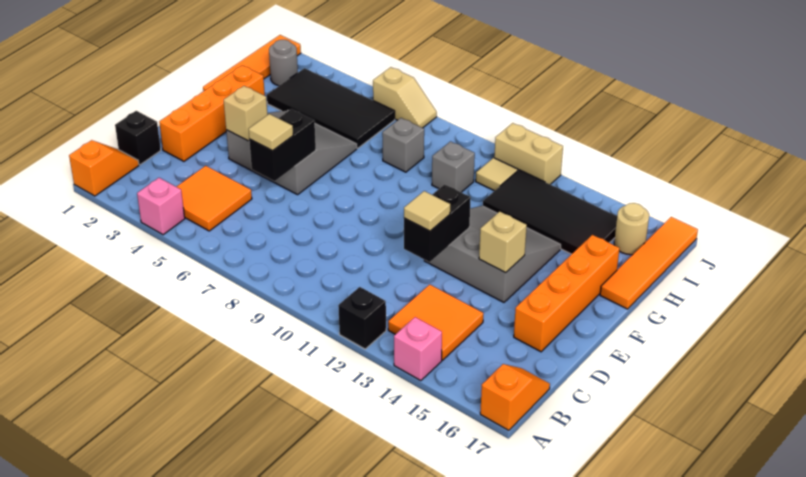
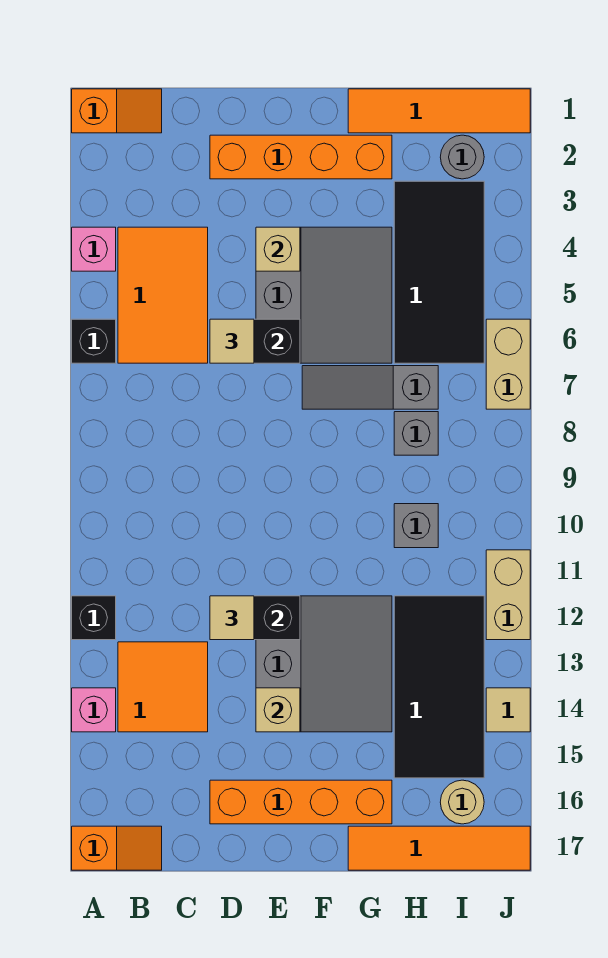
orange tile B4:C5 level 1 -> orange tile B4:C6 level 1
black brick C1 level 1 -> black brick A6 level 1
none -> grey slope F7:H7 level 1 top H
tan tile I11 level 1 -> tan tile J14 level 1
tan slope J6:J7 level 1 top 6 -> tan brick J6:J7 level 1

